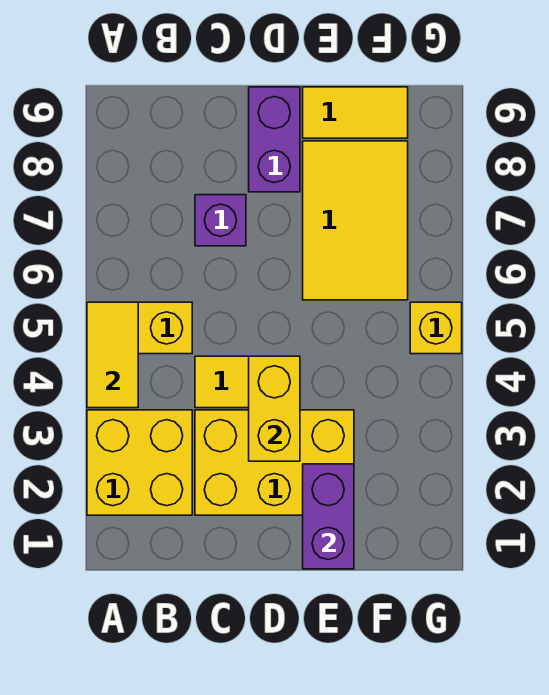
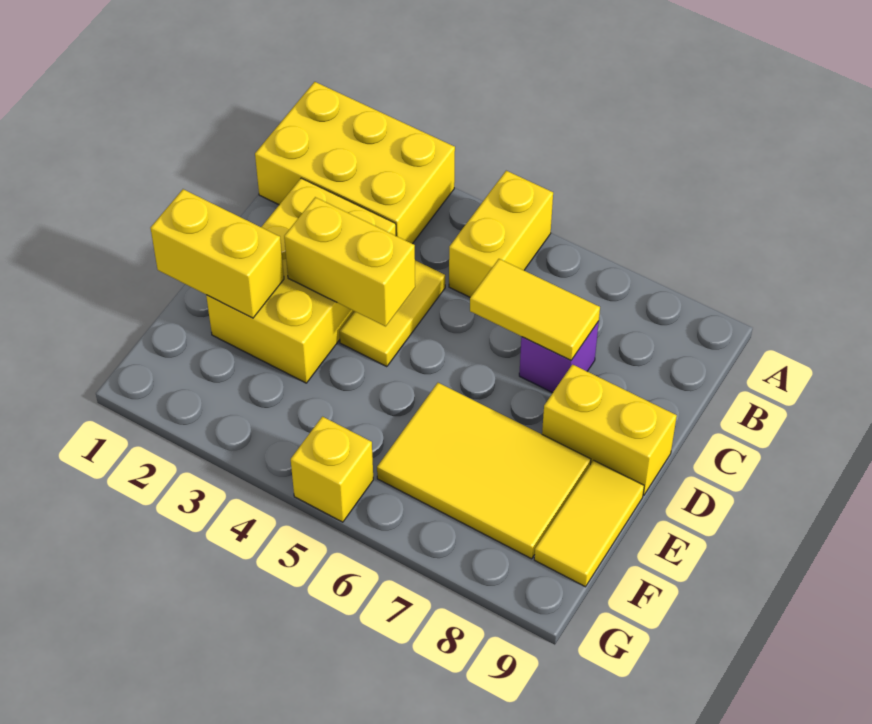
yellow brick A2:B3 level 1 -> yellow brick A1:B3 level 1
yellow tile A4:A5 level 2 -> yellow tile C6:C7 level 2
purple brick D8:D9 level 1 -> yellow brick D8:D9 level 1
purple brick E1:E2 level 2 -> yellow brick E1:E2 level 2

